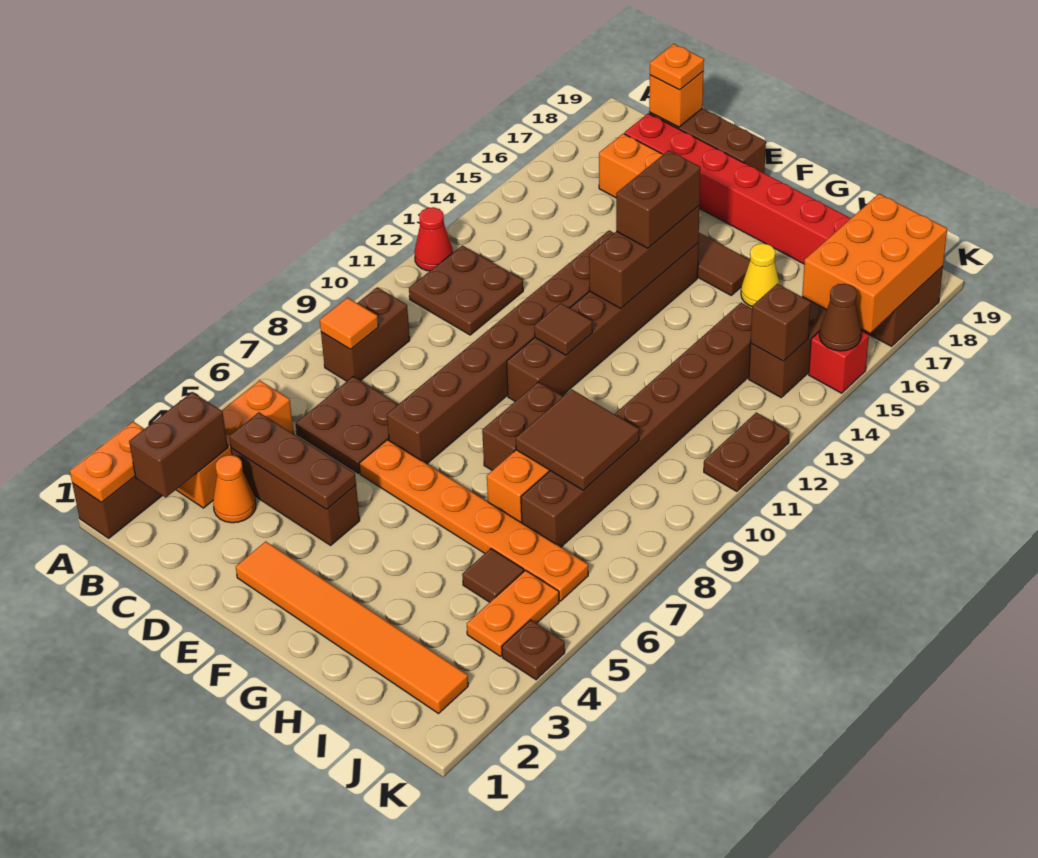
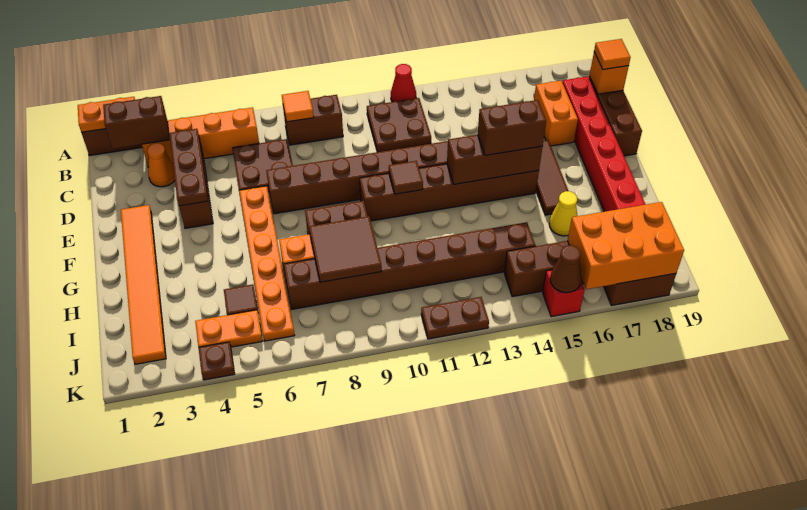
orange brick B3:B5 level 1 -> orange brick B3:B6 level 1
orange plate C19 level 3 -> orange tile C19 level 3
brown brick J14 level 2 -> none

